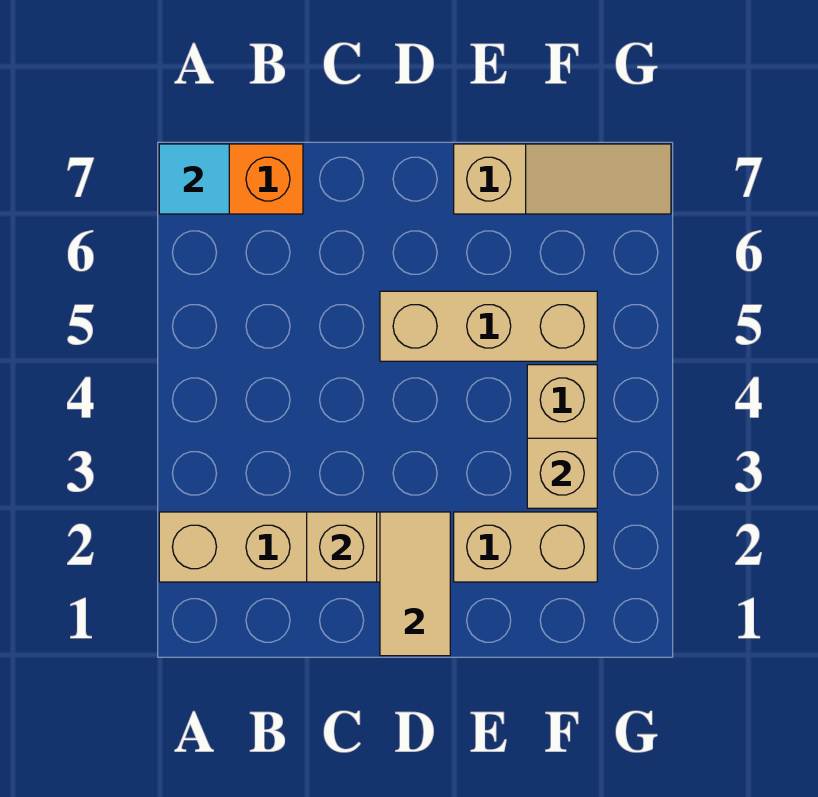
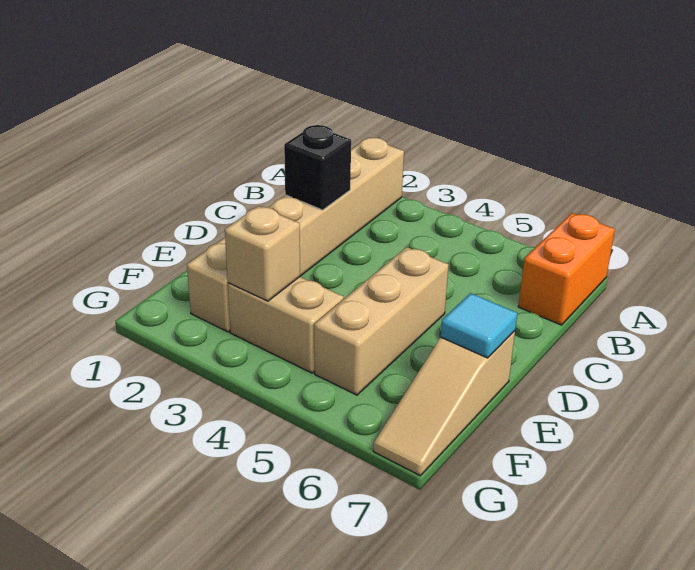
cyan tile A7 level 2 -> cyan tile E7 level 2
tan brick C2 level 2 -> black brick C2 level 2
tan tile D1:D2 level 2 -> none

